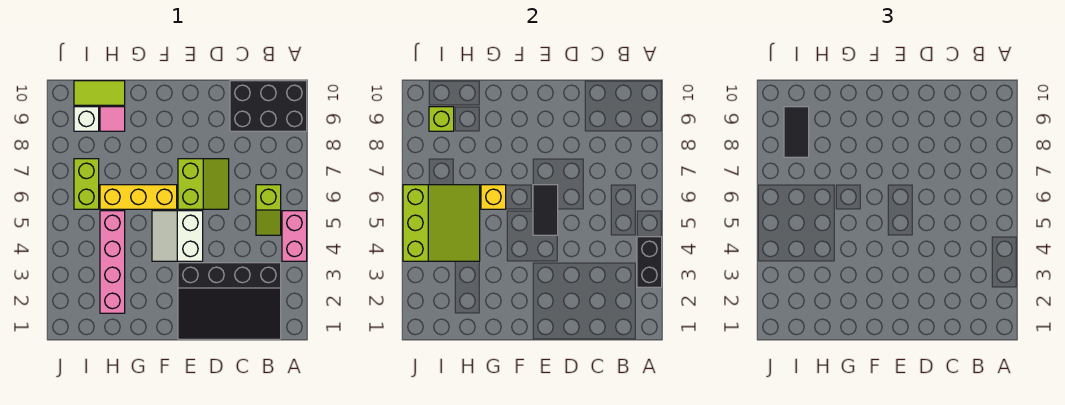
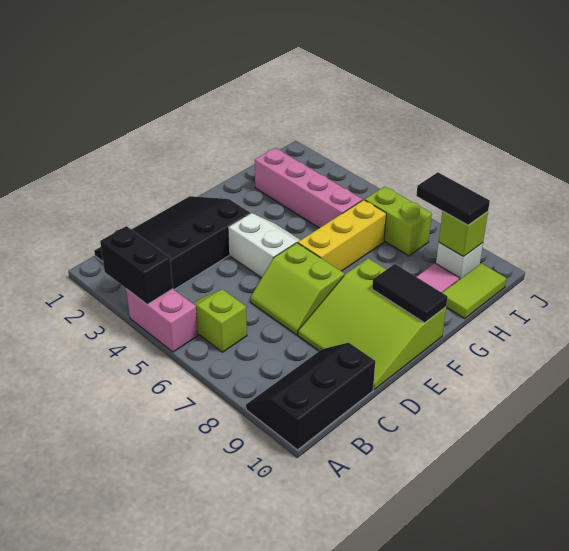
black brick A9:C10 level 1 -> black slope A9:C10 level 1 top 10
black tile E5:E6 level 2 -> black tile F9:F10 level 2
yellow brick G6 level 2 -> none
lime slope H4:J6 level 2 top J -> lime slope D8:F10 level 1 top F

